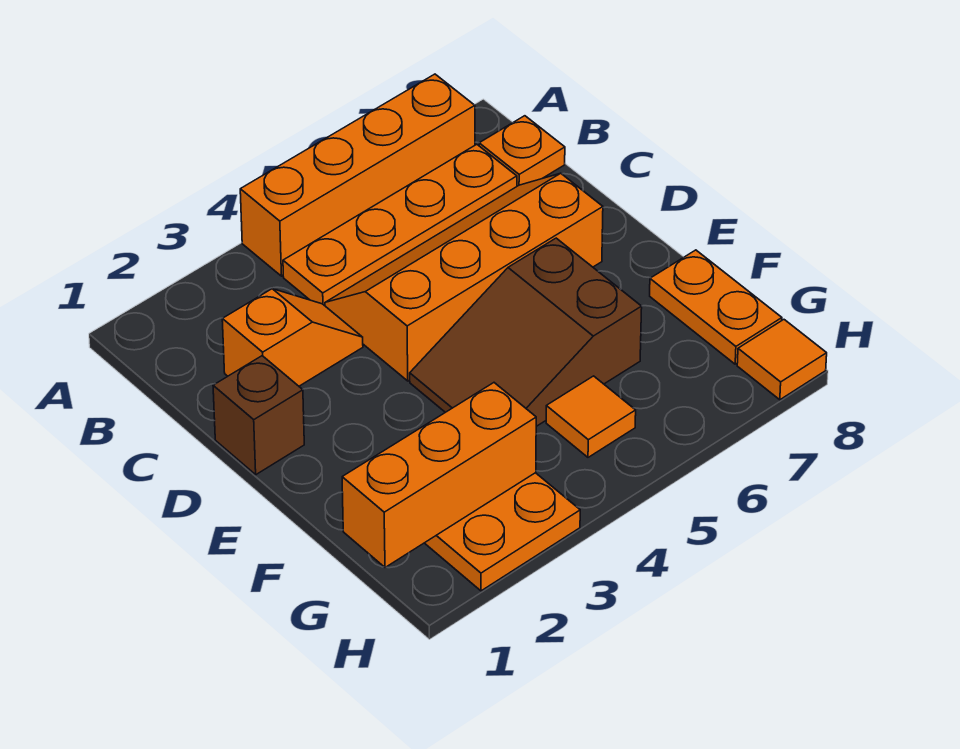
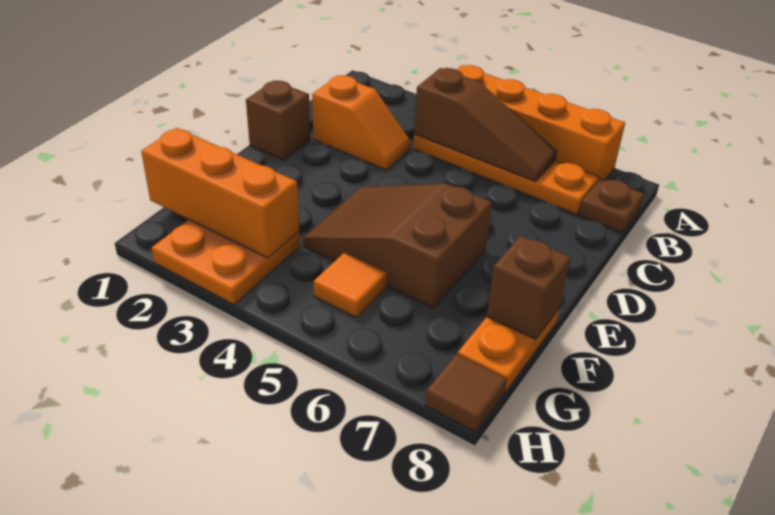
none -> brown slope B4:B6 level 2 top 4
orange plate B8 level 1 -> brown plate B8 level 1
orange slope C4:D7 level 1 top D -> none
none -> brown brick F8 level 2
orange tile H8 level 1 -> brown tile H8 level 1

